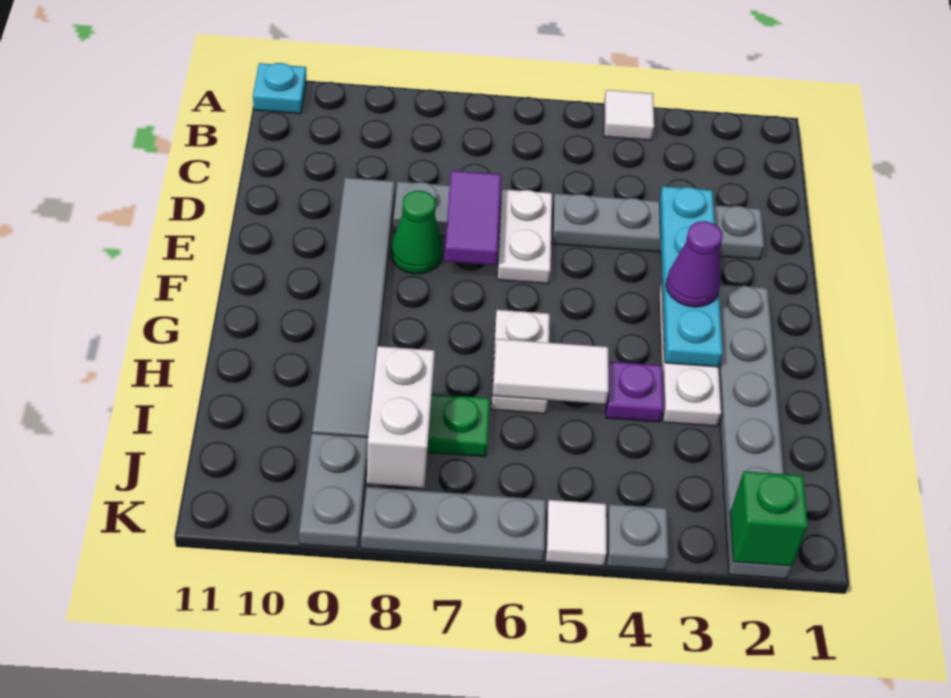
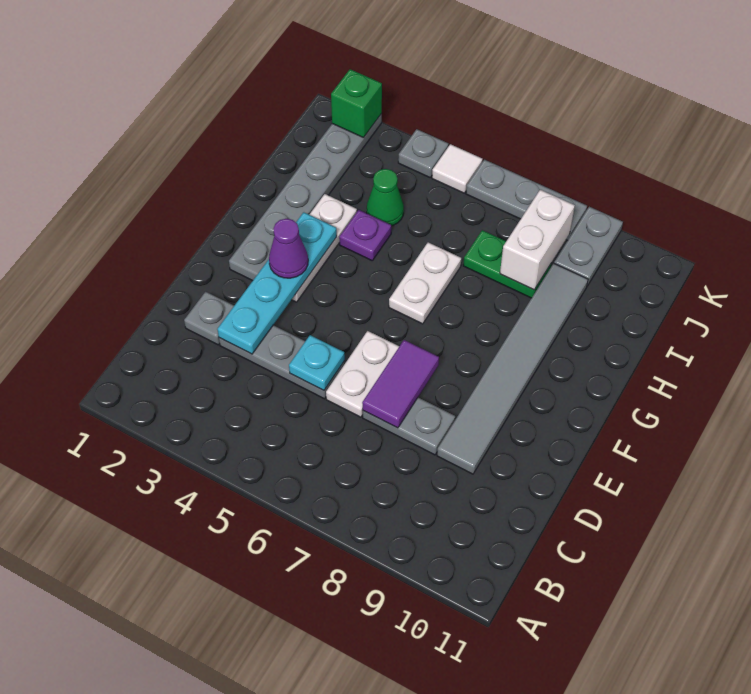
white tile A4 level 1 -> none
cyan plate A11 level 1 -> cyan plate D5 level 2
green cone E8 level 1 -> green cone I4 level 1
white tile H5:H6 level 2 -> none

